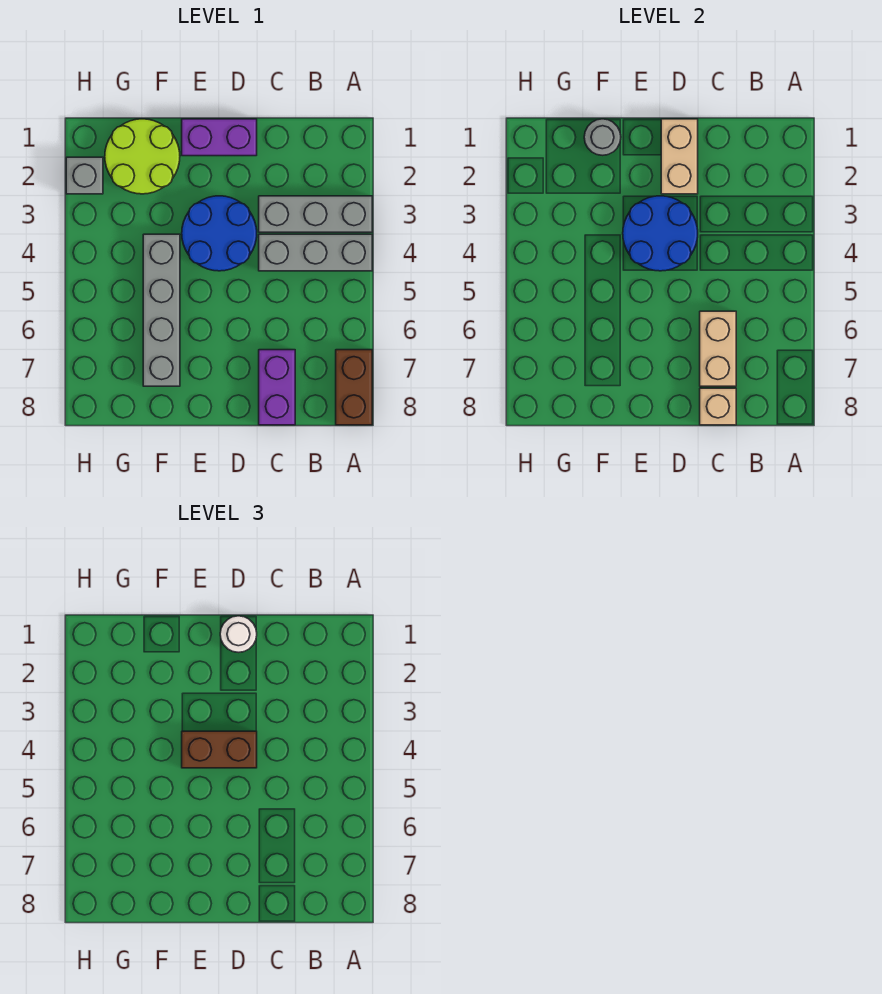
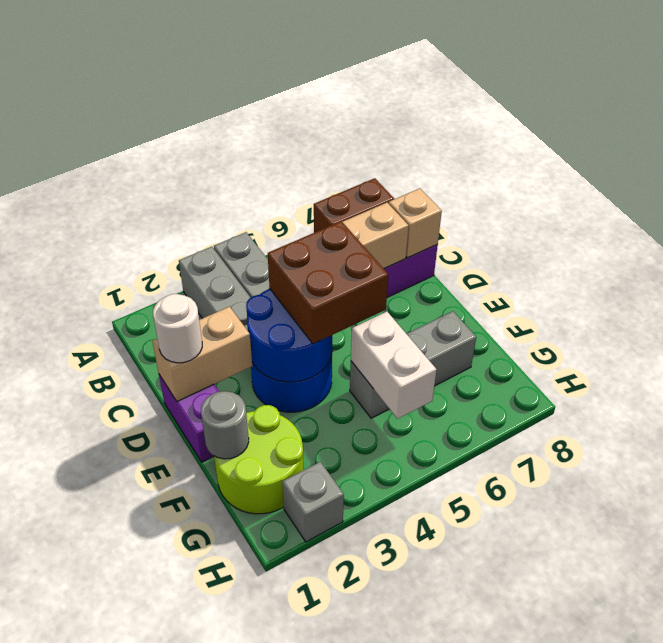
brown brick D4:E4 level 3 -> brown brick D4:E5 level 3
grey brick F4:F7 level 1 -> grey brick F5:F7 level 1
none -> white brick F5:G5 level 2

